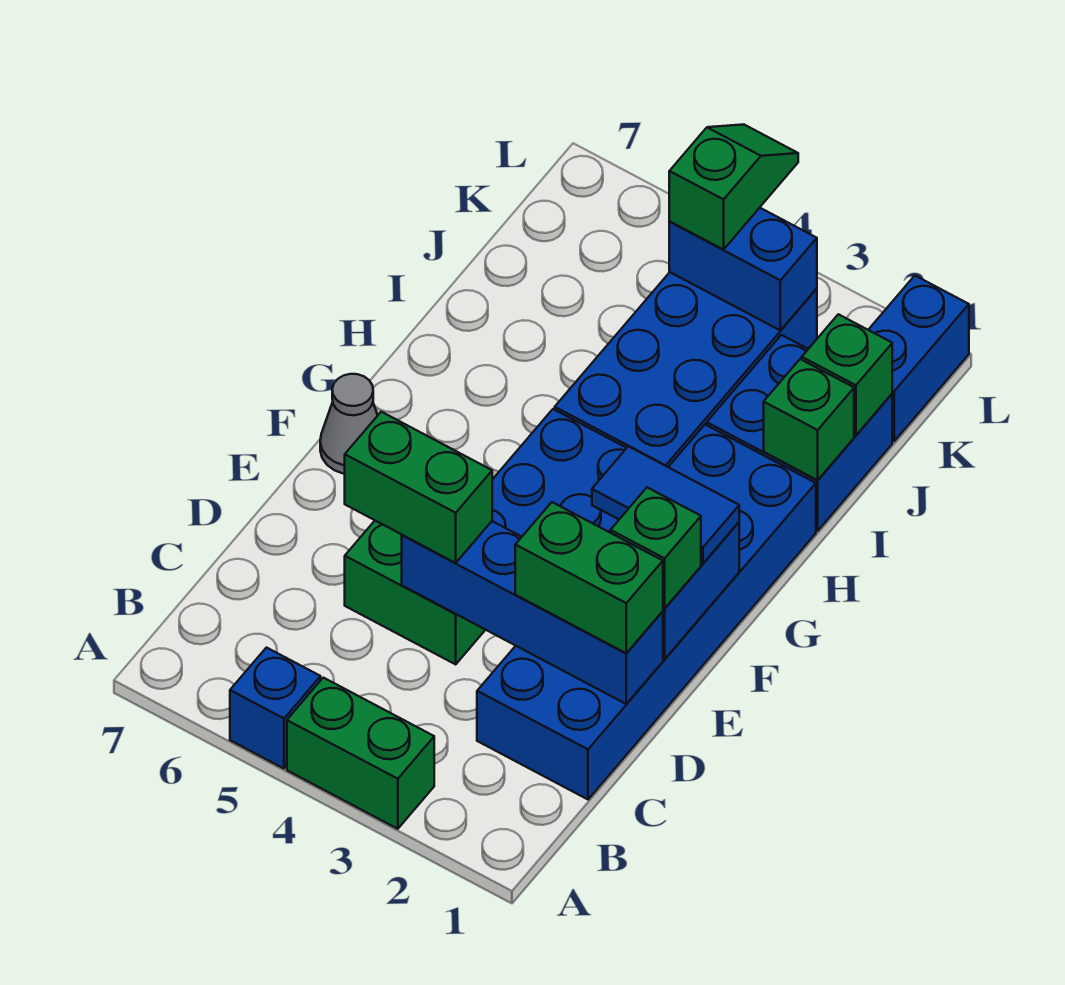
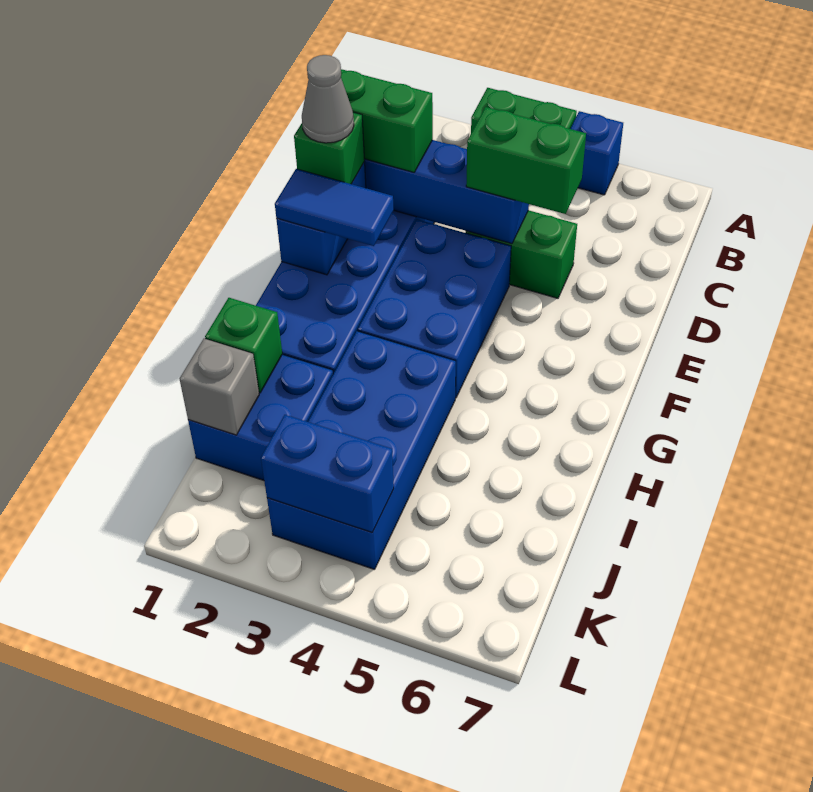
grey cone F7 level 1 -> grey cone E1 level 4
green brick J1 level 2 -> grey brick J1 level 2
blue brick K1:L1 level 1 -> none
green slope K4:L4 level 3 top K -> none

